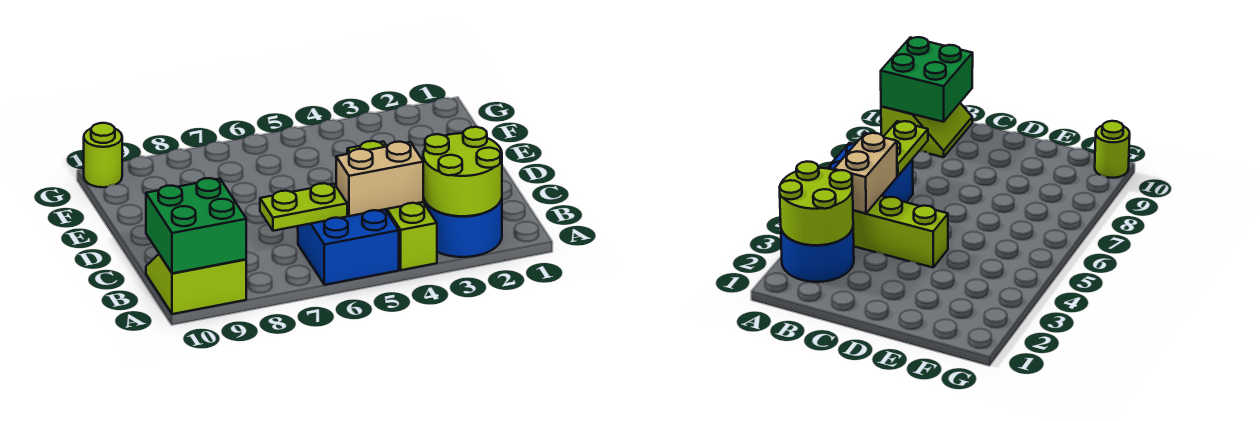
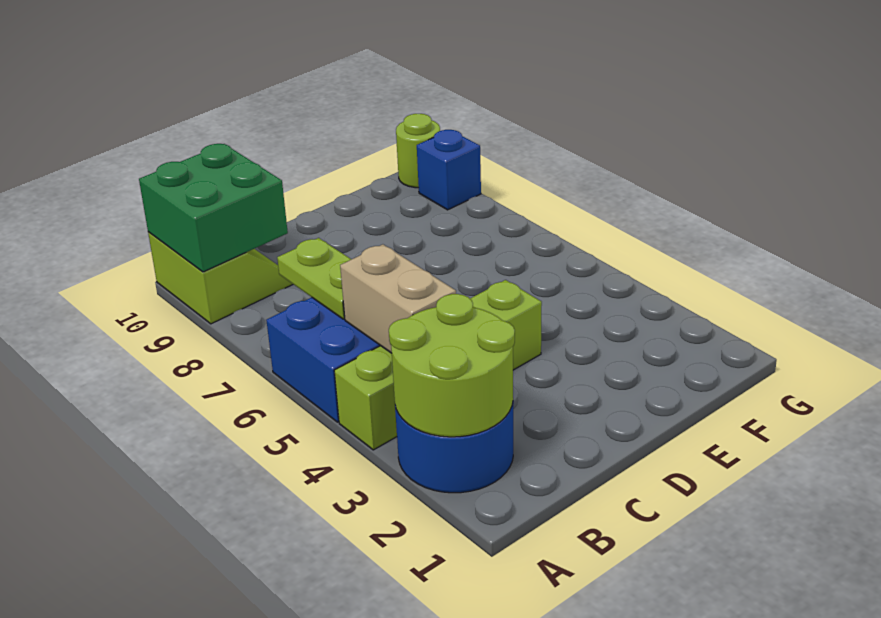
none -> blue brick G9 level 1

